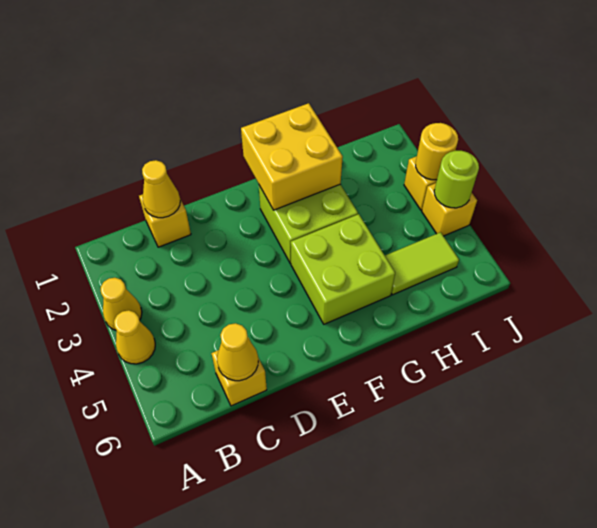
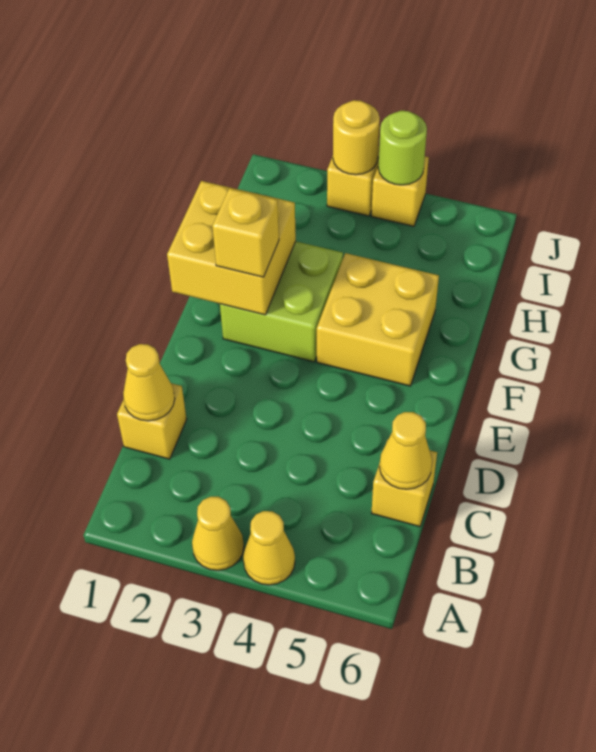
none -> yellow brick F2 level 3
lime brick F4:G5 level 1 -> yellow brick F4:G5 level 1
lime tile H5:I5 level 1 -> none

